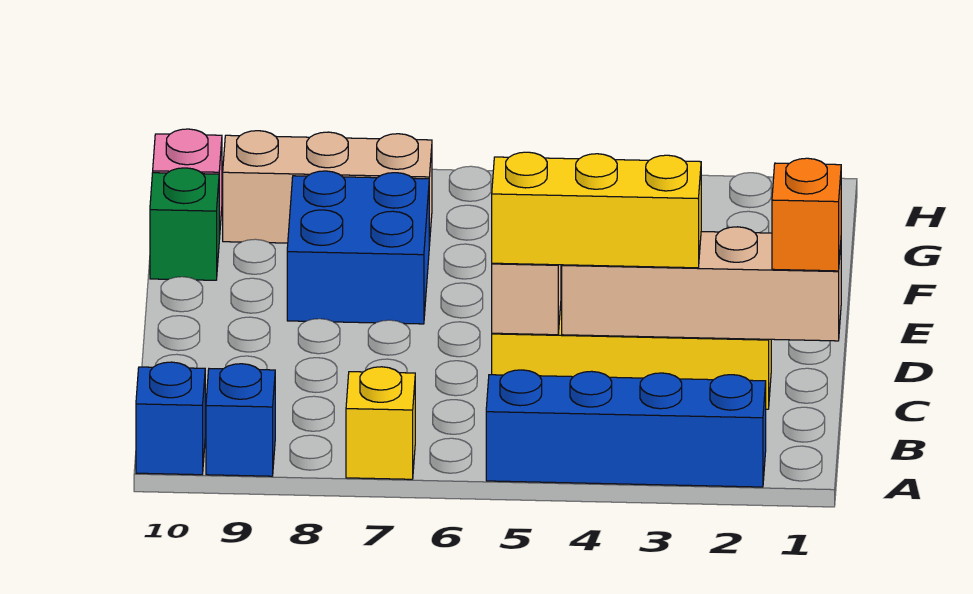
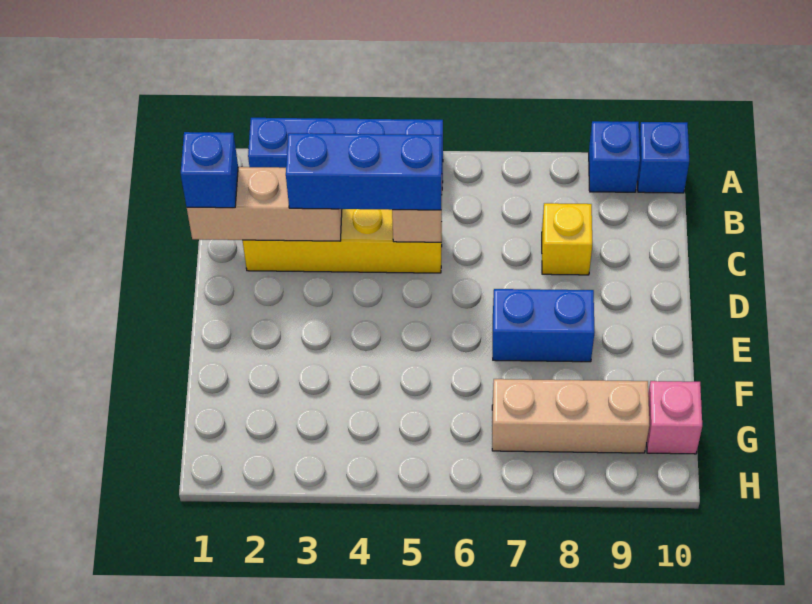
yellow brick A7 level 1 -> yellow brick C8 level 1
tan brick C1:C4 level 2 -> tan brick C1:C3 level 2
orange brick C1 level 3 -> blue brick C1 level 3
yellow brick C3:C5 level 3 -> blue brick C3:C5 level 3
blue brick E7:F8 level 1 -> blue brick E7:E8 level 1
green brick F10 level 1 -> none

